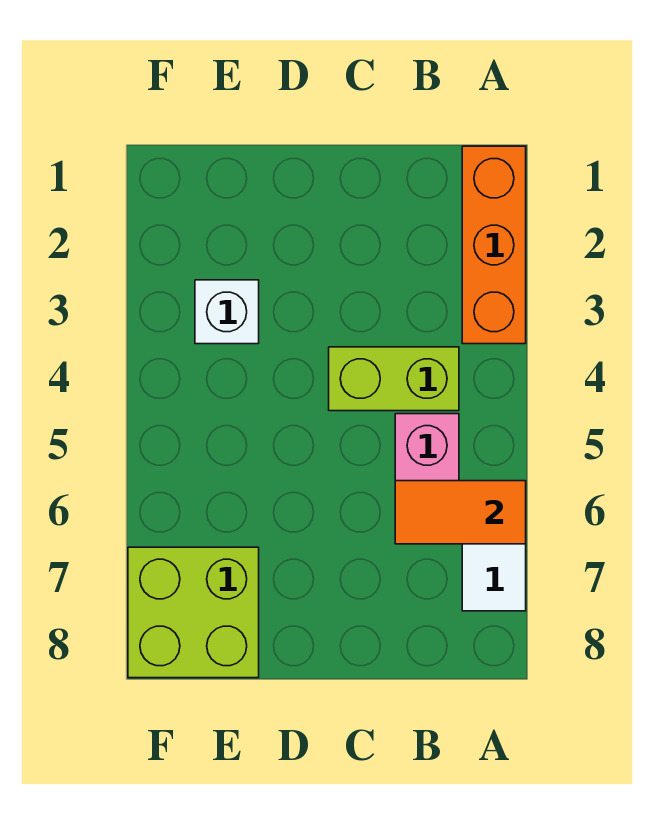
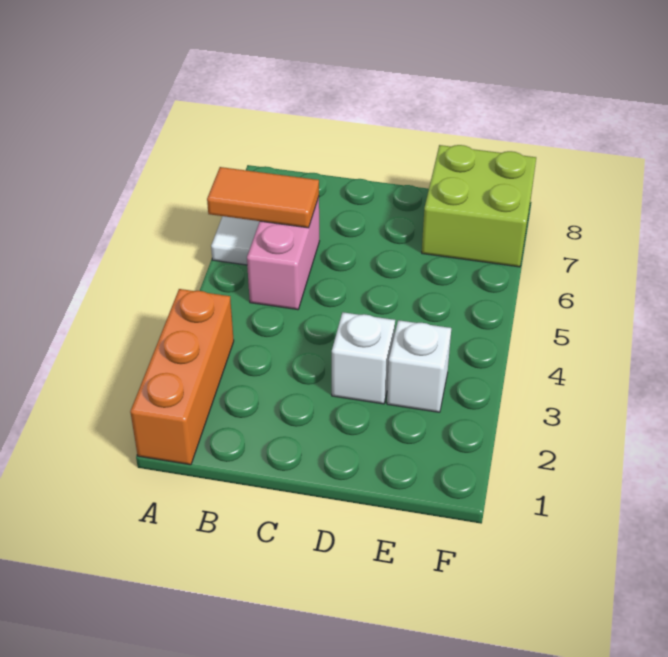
lime brick B4:C4 level 1 -> none
none -> white brick D3 level 1

